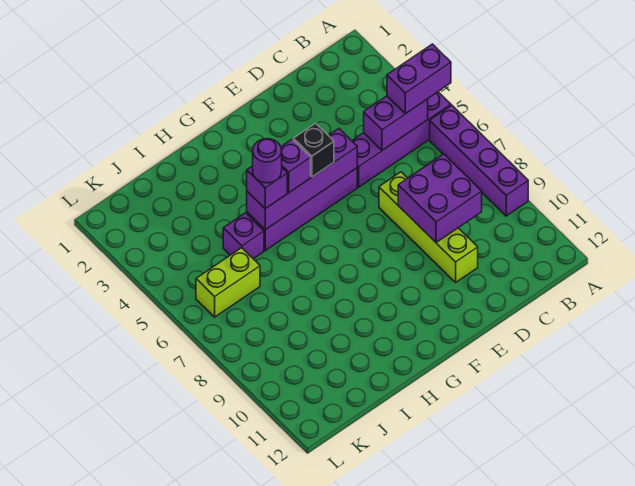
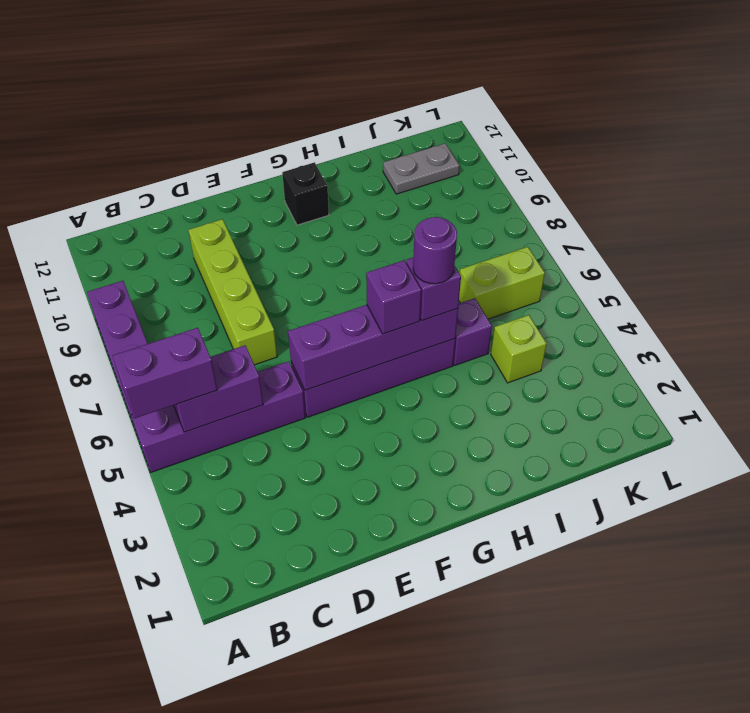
purple brick C8:D9 level 2 -> none
black brick F5 level 3 -> black brick G11 level 1
none -> lime brick J4 level 1
none -> grey plate J11:K11 level 1

